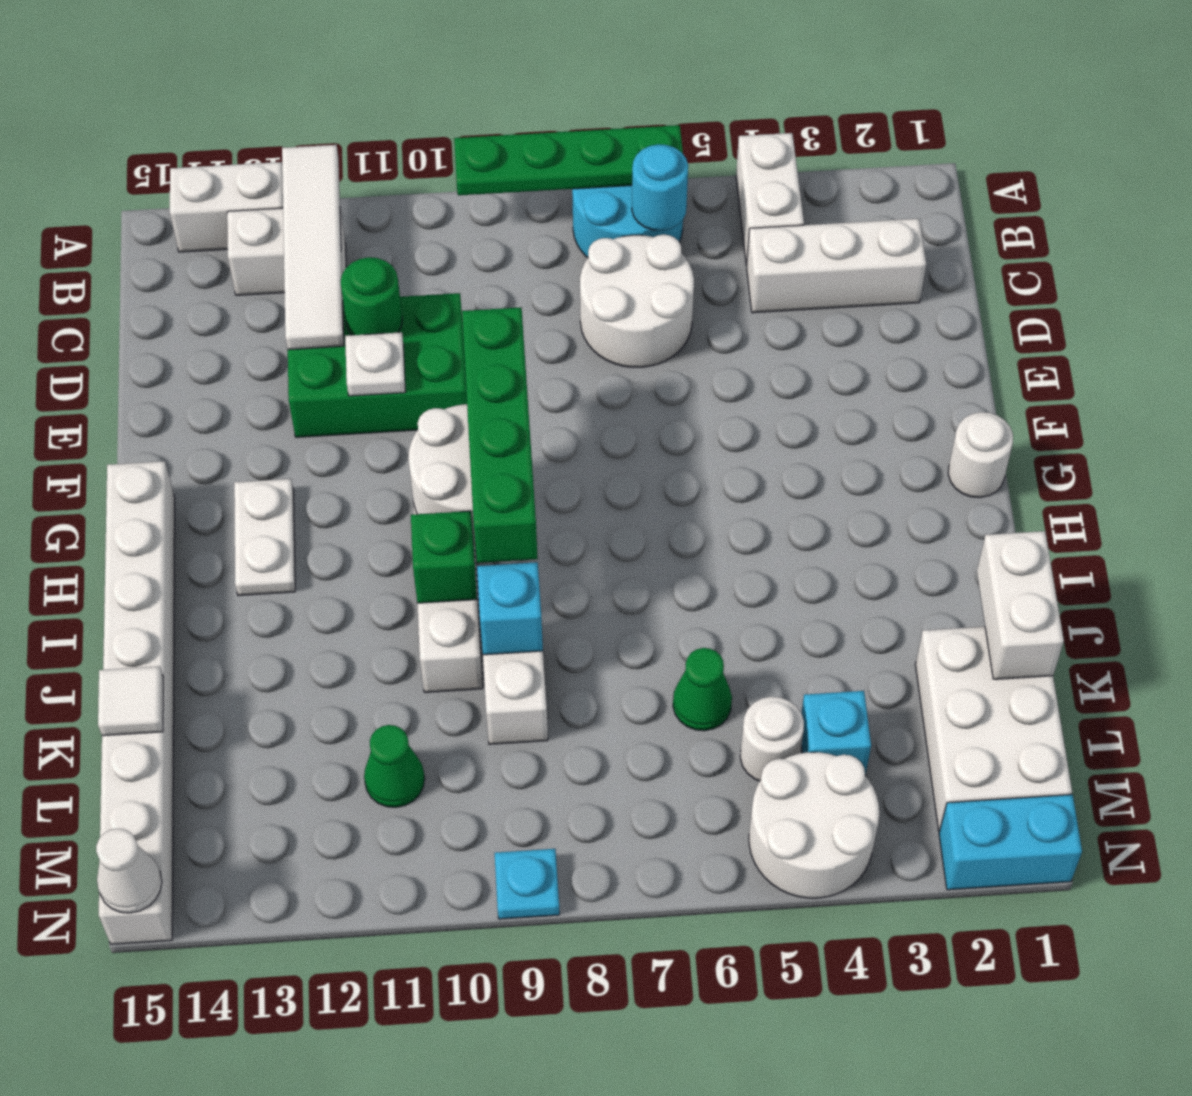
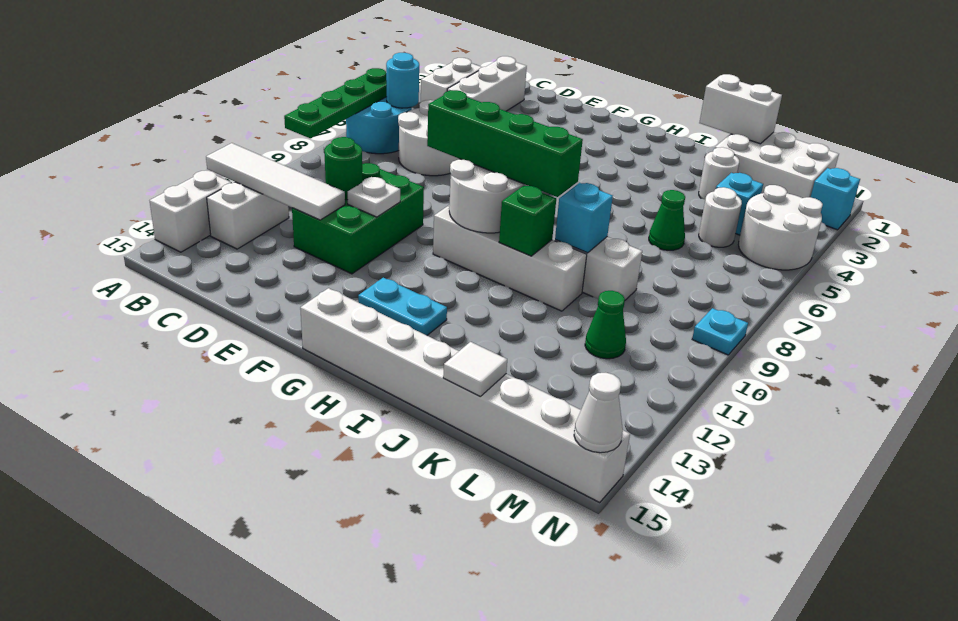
white brick A4:B4 level 1 -> white brick B3:B4 level 1
white round brick G1 level 1 -> white round brick K3 level 1
white plate G13:H13 level 1 -> cyan plate G13:H13 level 1
cyan brick N1:N2 level 1 -> cyan brick N2 level 1

